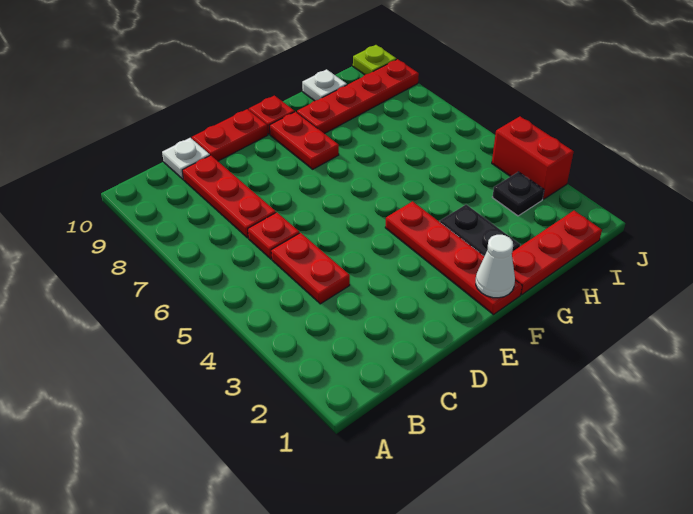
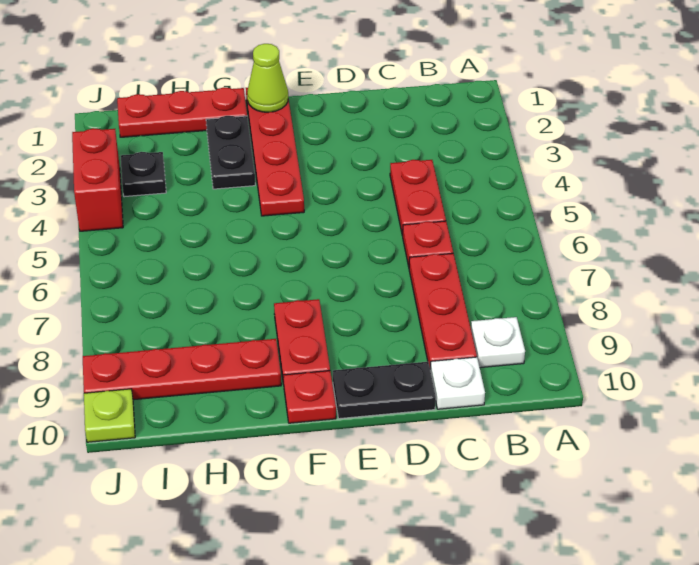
red plate D10:E10 level 1 -> black plate D10:E10 level 1
white cone F1 level 2 -> lime cone F1 level 2
white plate H10 level 1 -> white plate B9 level 1

